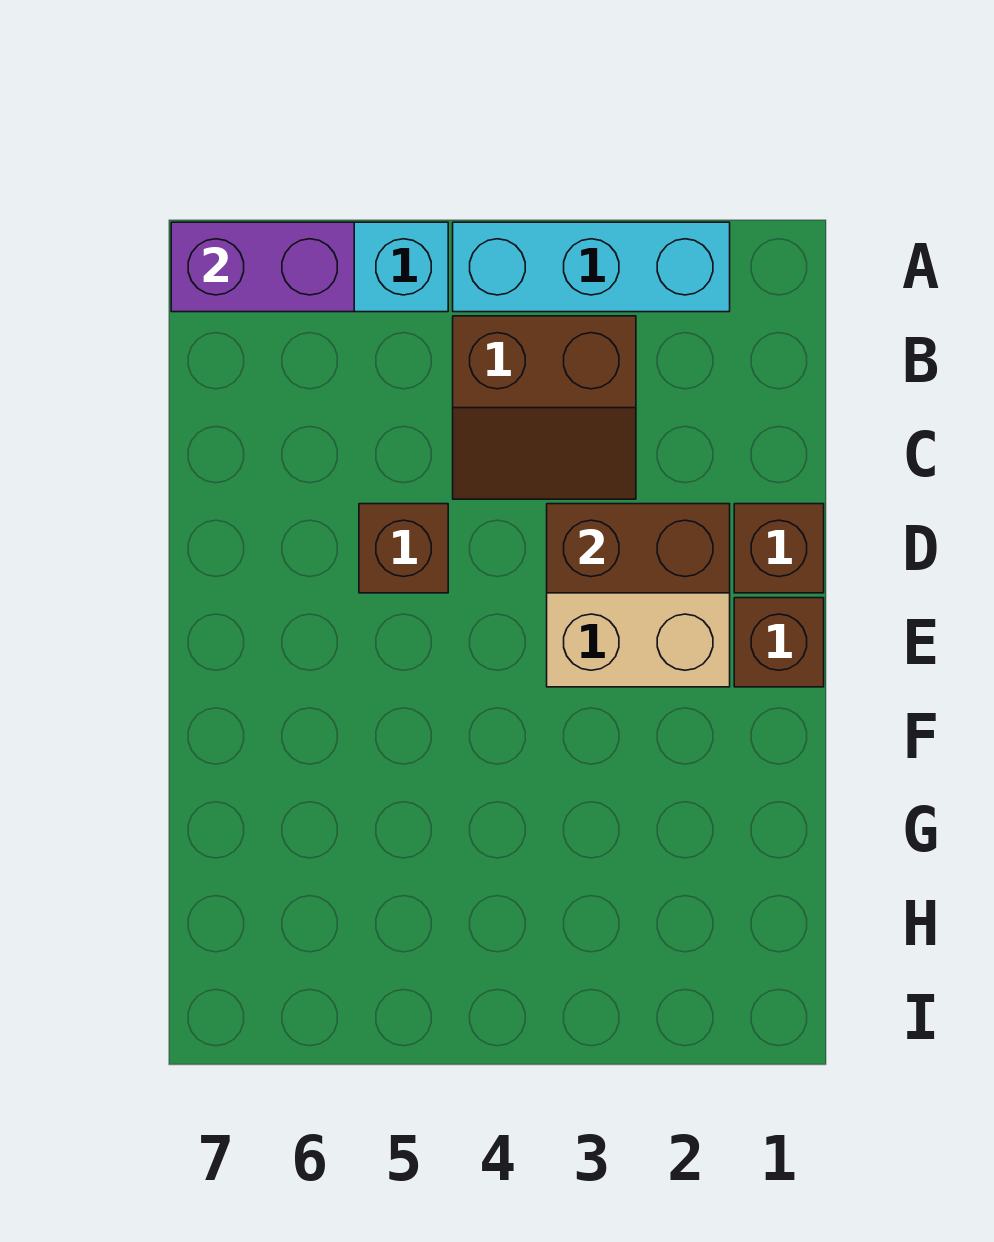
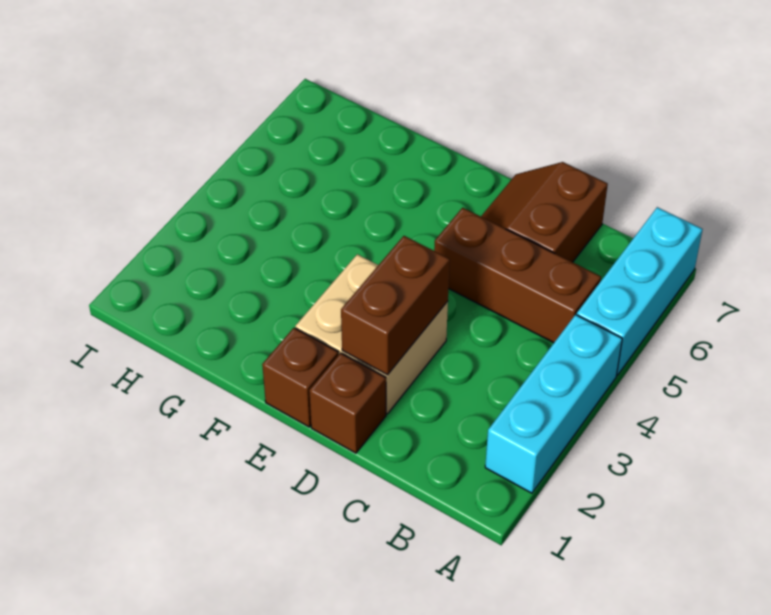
purple brick A6:A7 level 2 -> none
brown slope B3:C4 level 1 top B -> brown slope C6:D7 level 1 top C
brown brick D5 level 1 -> brown brick B5:D5 level 1

